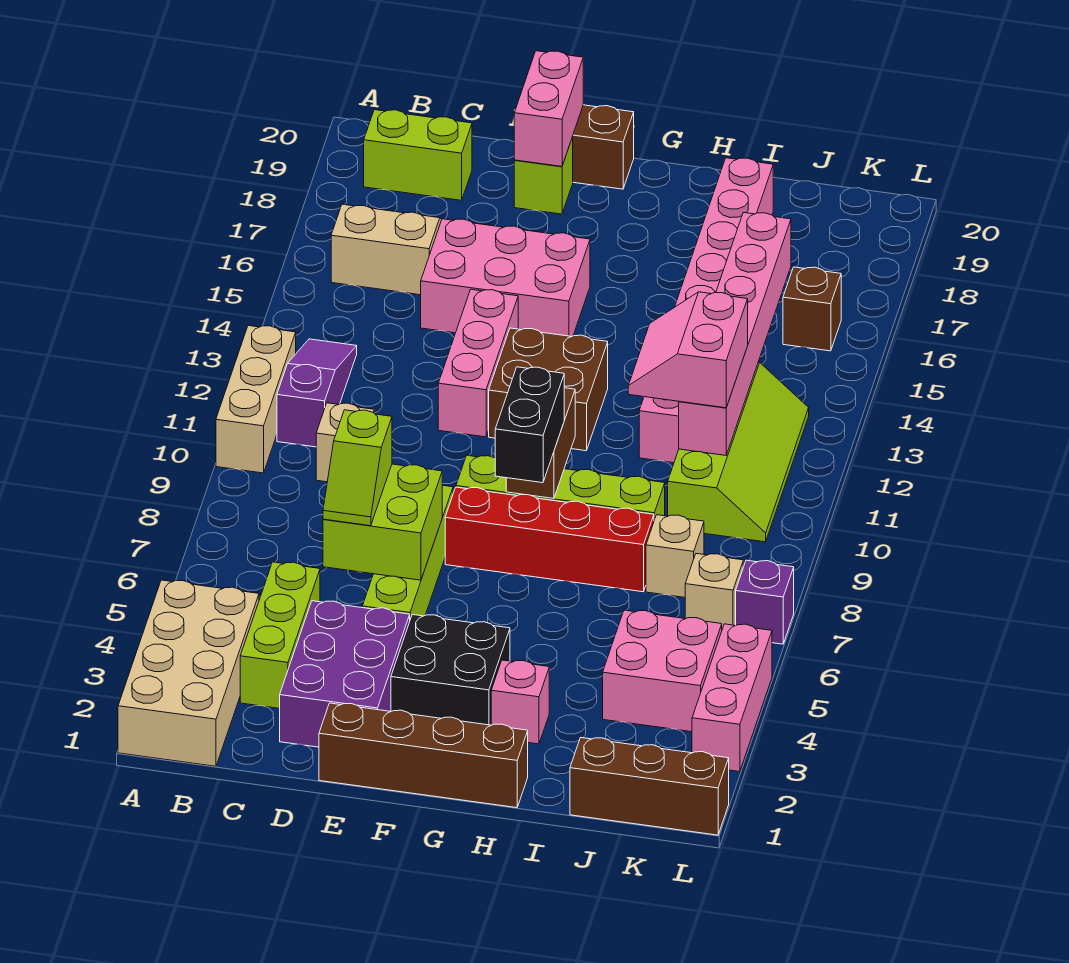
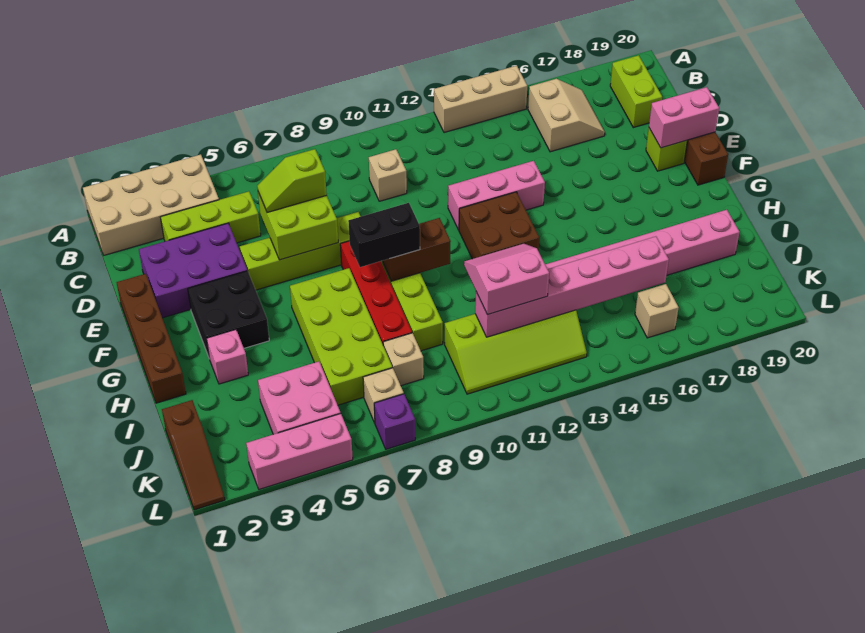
tan brick A10:A12 level 1 -> tan brick A13:A15 level 1
purple slope B11:B13 level 1 top 11 -> none
pink brick D15:F16 level 1 -> none
none -> lime brick G6:J7 level 1
brown brick J1:L1 level 1 -> brown slope J1:L1 level 1 top J
brown brick K16 level 1 -> tan brick K16 level 1

